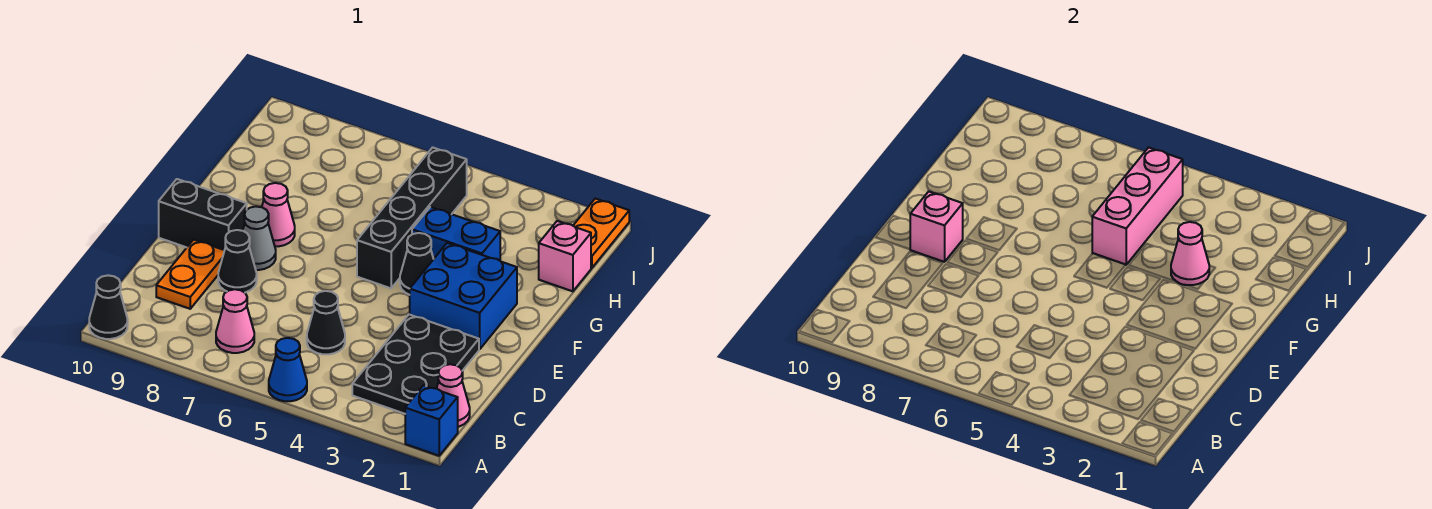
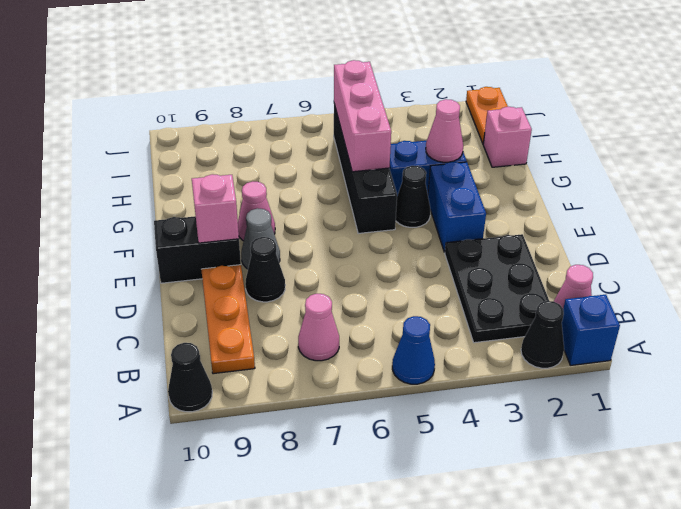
black cone C5 level 1 -> black cone A2 level 1
orange plate C9:D9 level 1 -> orange plate B9:D9 level 1
blue brick E2:F3 level 1 -> blue brick E3:F3 level 1

